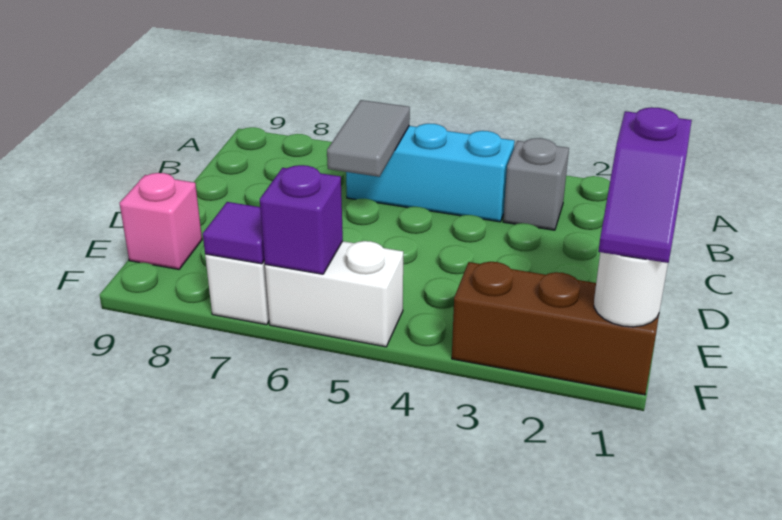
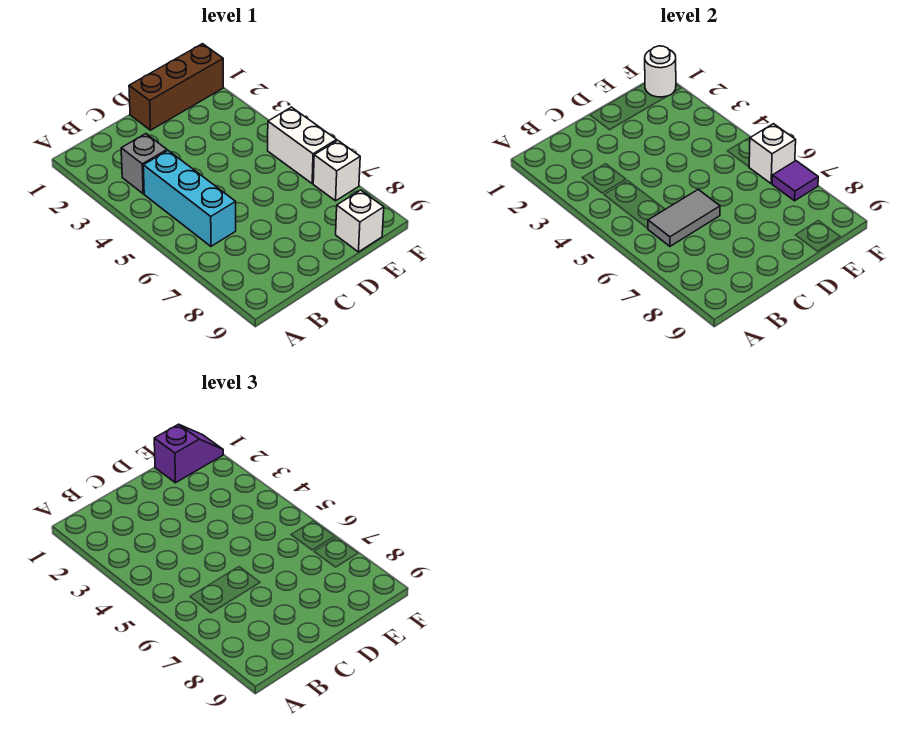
pink brick E9 level 1 -> white brick E9 level 1
brown brick F1:F3 level 1 -> brown brick D1:F1 level 1
purple brick F6 level 2 -> white brick F6 level 2

